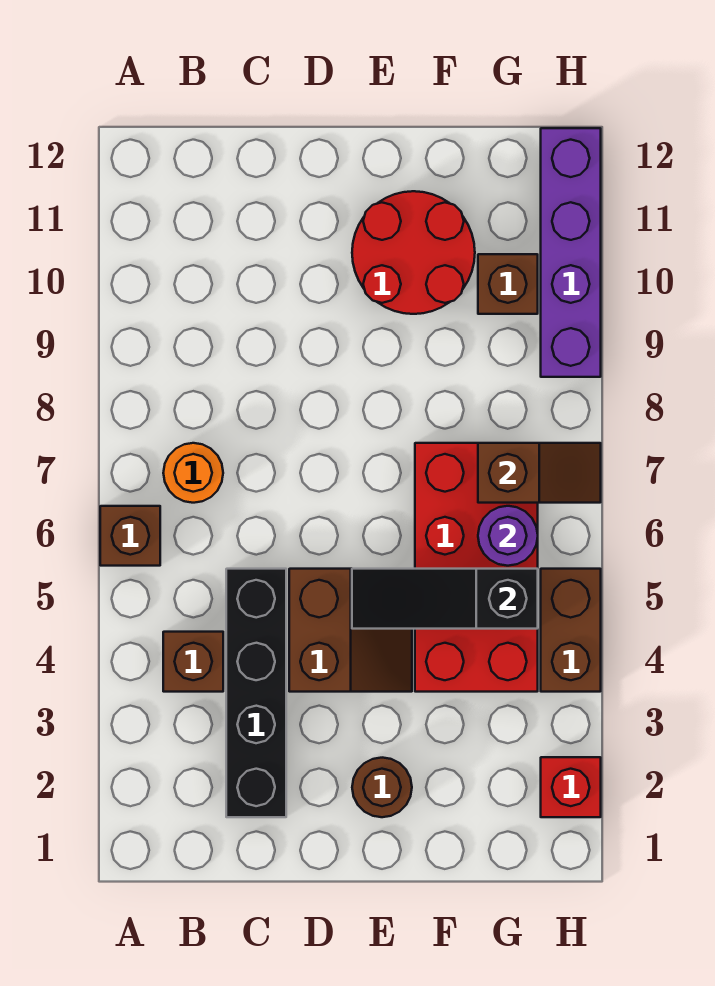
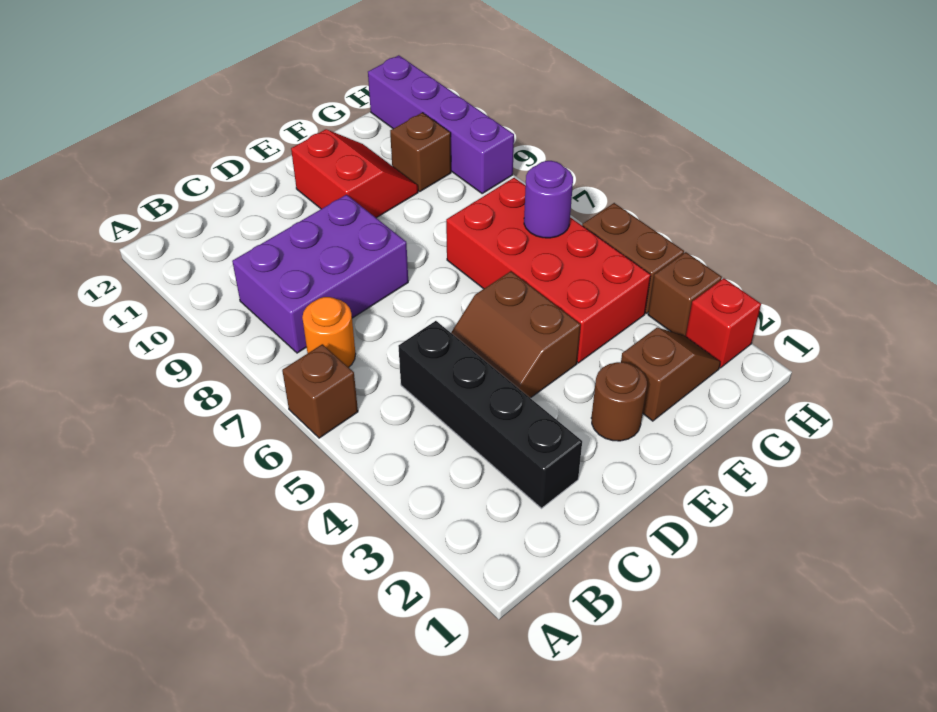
brown brick B4 level 1 -> brown brick H3 level 1
none -> purple brick B8:D9 level 1
brown slope D4:E5 level 1 top D -> brown slope D4:E5 level 1 top E
black slope E5:G5 level 2 top G -> none
red round brick E10:F11 level 1 -> red slope E10:F11 level 1 top E
brown slope G7:H7 level 2 top G -> brown slope F2:G2 level 1 top F

